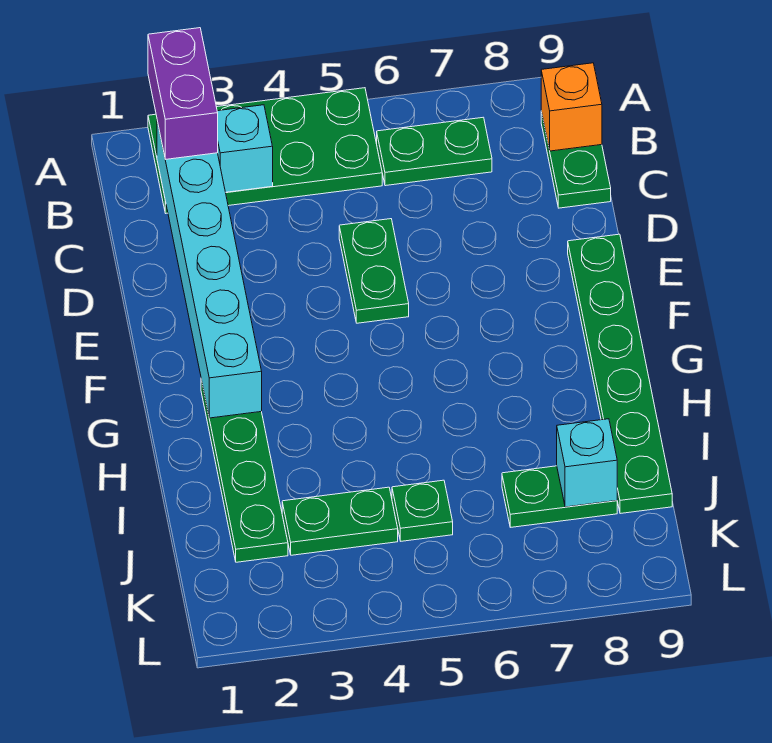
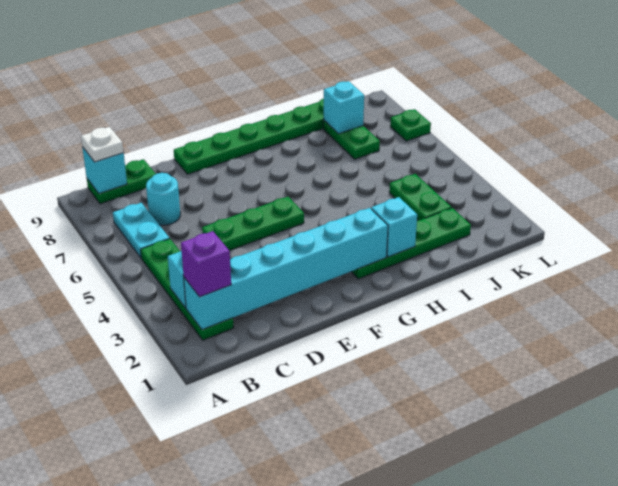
green plate A2:B5 level 1 -> green plate B2:B5 level 1
purple brick A2:B2 level 3 -> purple brick B2 level 3
green plate B6:B7 level 1 -> cyan plate B6:B7 level 1
orange brick B9 level 2 -> cyan brick B9 level 2
none -> white plate B9 level 3
none -> cyan round brick C7 level 1
green plate D5:E5 level 1 -> green plate D5:F5 level 1
none -> cyan brick H2 level 2
green plate J5 level 1 -> green plate L7 level 1

